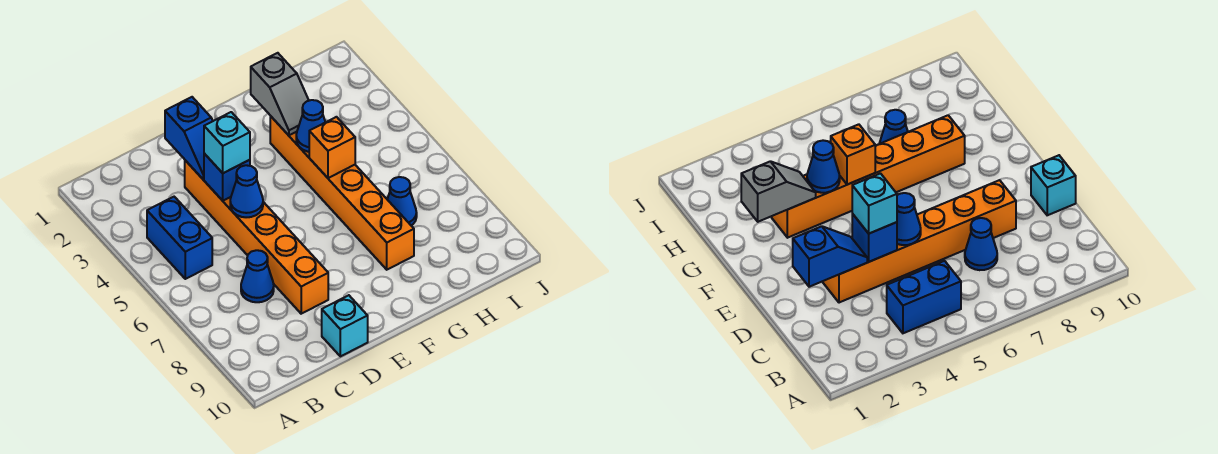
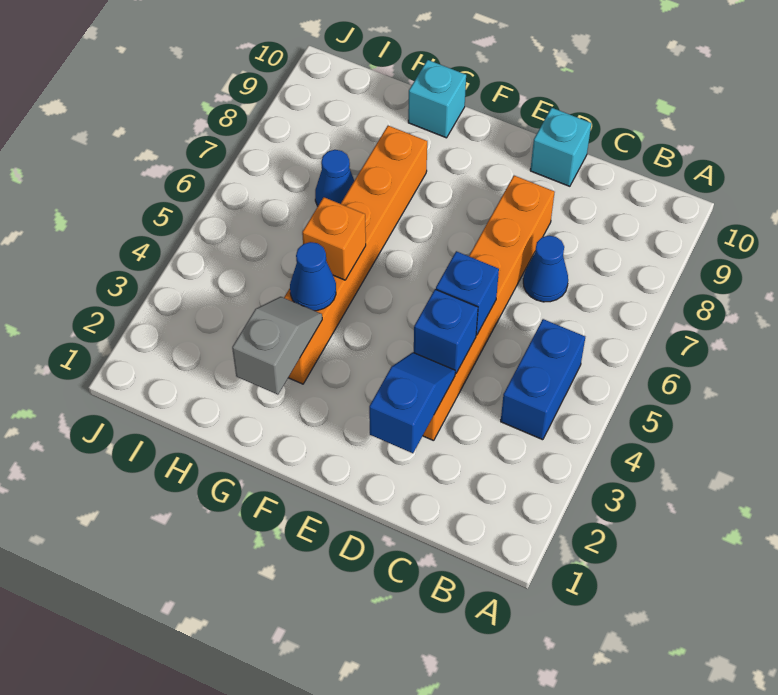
cyan brick D4 level 3 -> cyan brick G10 level 1
blue cone D5 level 2 -> blue brick D5 level 2

